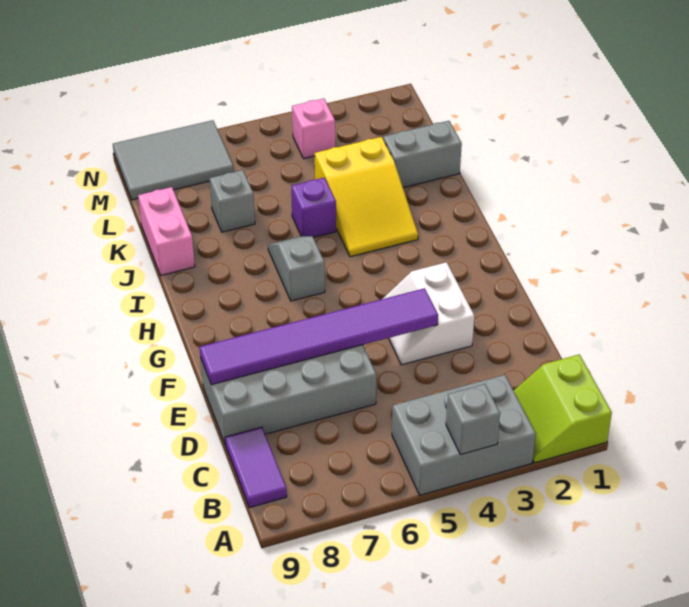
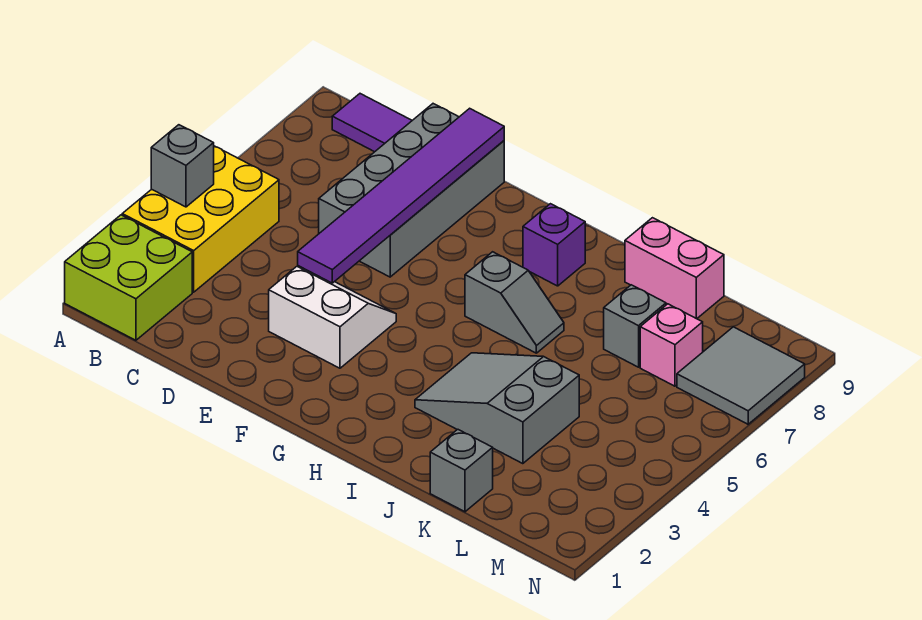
lime slope A1:B2 level 1 top 1 -> lime brick A1:B2 level 1
grey brick A3:B5 level 1 -> yellow brick A3:B5 level 1
yellow slope I3:K4 level 1 top K -> grey slope I3:K4 level 1 top K
purple brick J5 level 1 -> purple brick H8 level 1
grey brick K1:K2 level 1 -> grey brick K1 level 1
pink brick M4 level 1 -> pink brick L7 level 1
grey tile M7:N9 level 1 -> grey tile M7:N8 level 1

